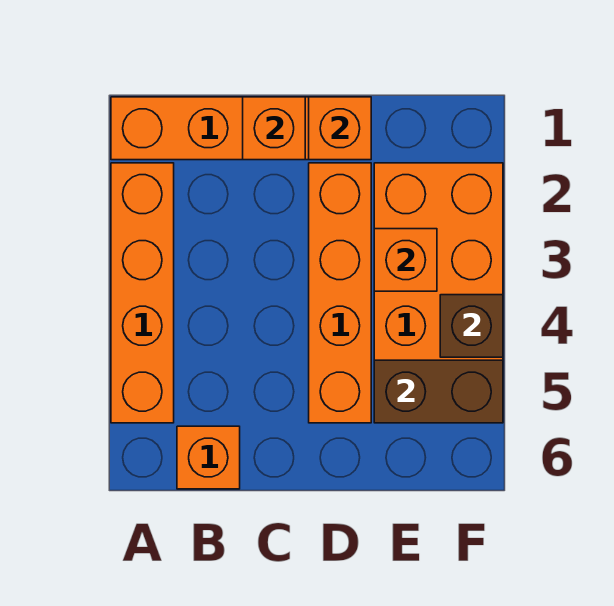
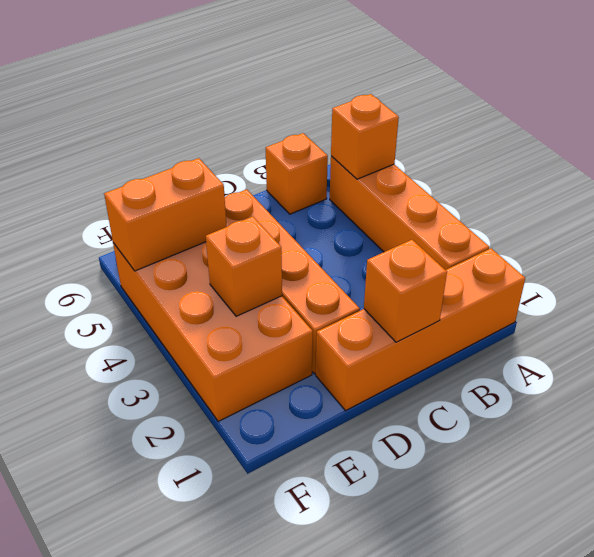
orange brick D1 level 2 -> orange brick A5 level 2
brown brick E5:F5 level 2 -> orange brick E5:F5 level 2
brown brick F4 level 2 -> none

